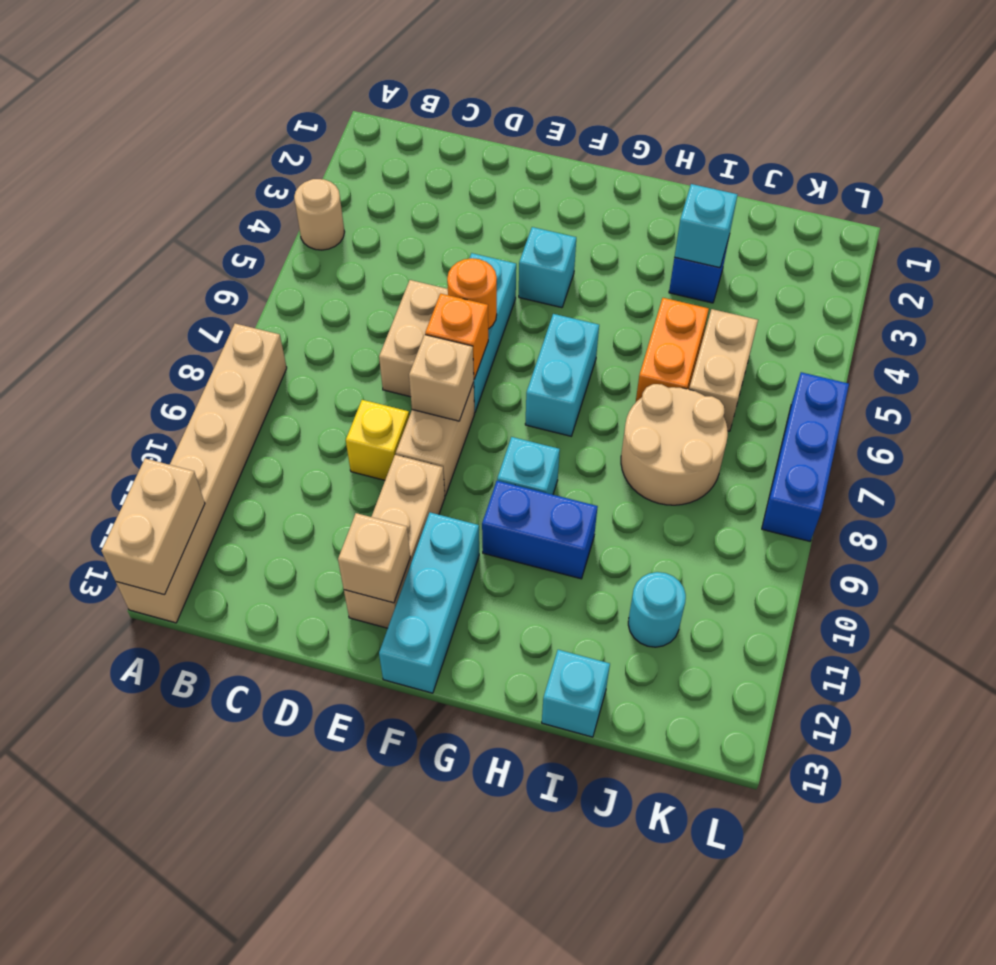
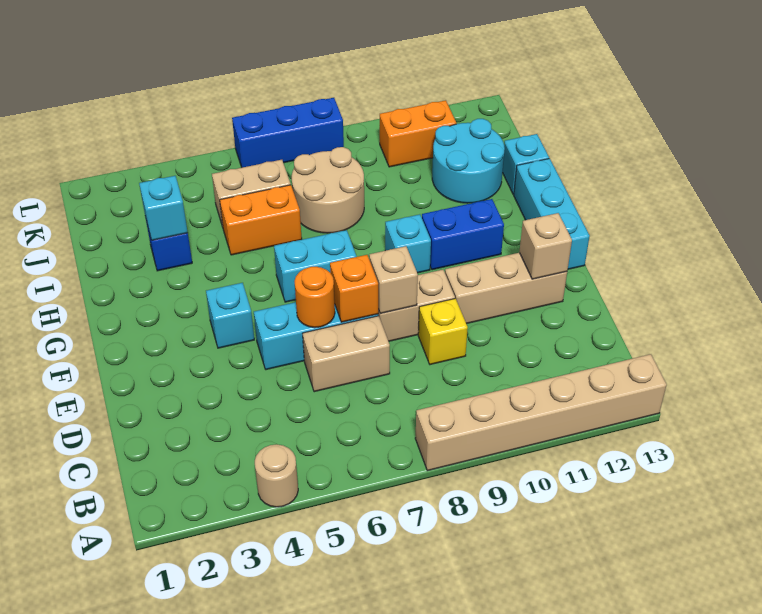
tan brick A12:A13 level 2 -> none
cyan brick F11:F13 level 1 -> cyan brick F13:H13 level 1
blue brick G10:H10 level 1 -> blue brick G10:G11 level 1
cyan round brick J11 level 1 -> cyan round brick I11:J12 level 1
none -> orange brick K10:K11 level 1

